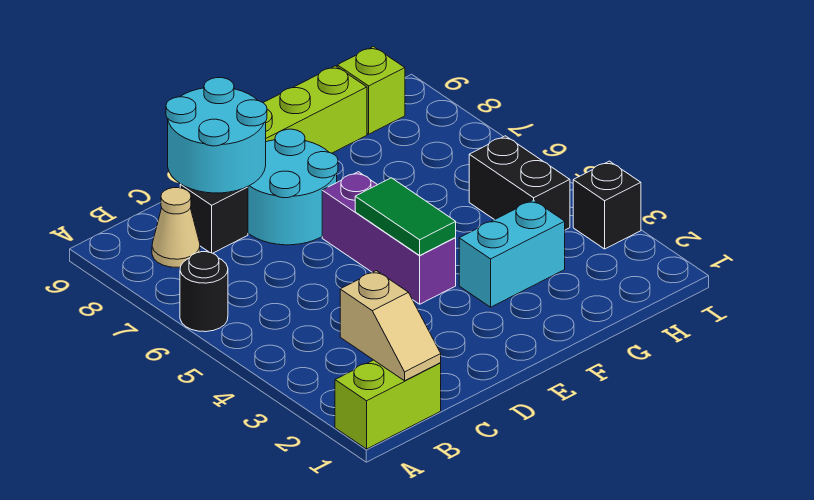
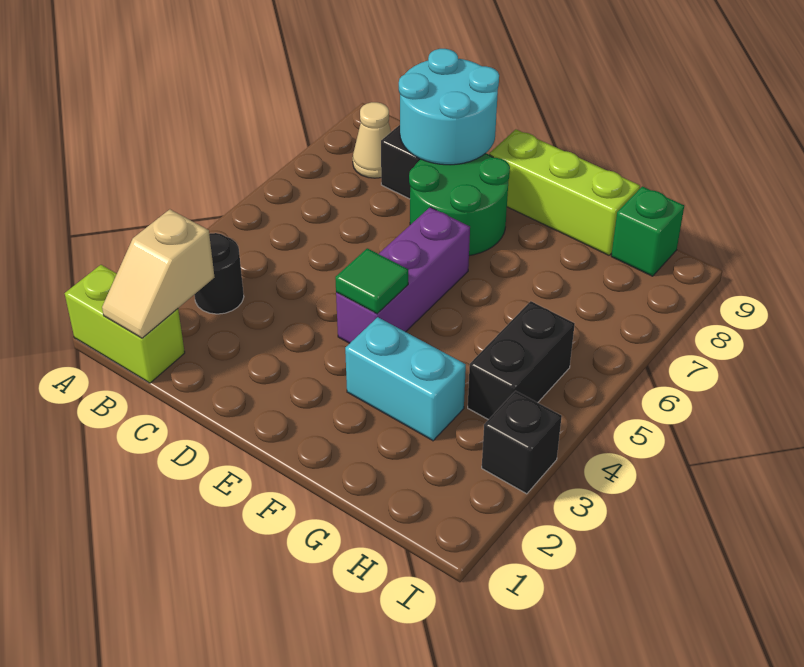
black round brick A6 level 1 -> black round brick B3 level 1
cyan round brick D7:E8 level 1 -> green round brick D7:E8 level 1
green tile E4:E5 level 2 -> green tile E4 level 2
lime brick H9 level 1 -> green brick H9 level 1

